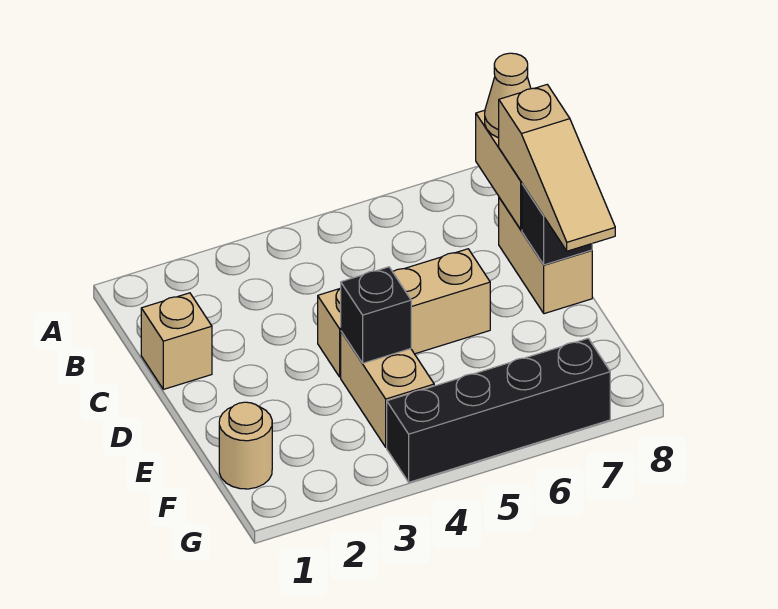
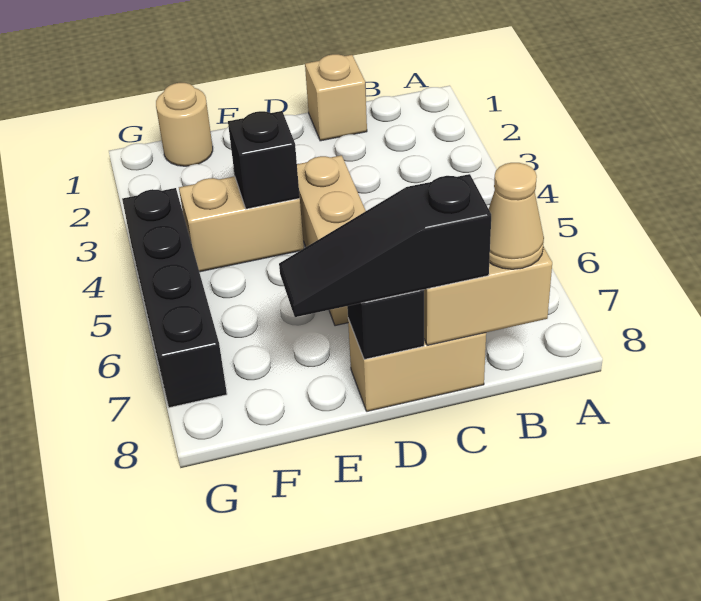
tan slope C8:E8 level 3 top C -> black slope C8:E8 level 3 top C

